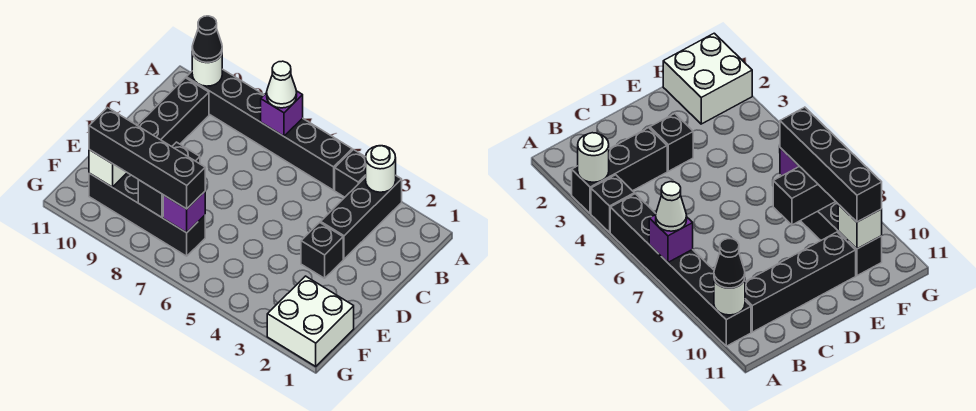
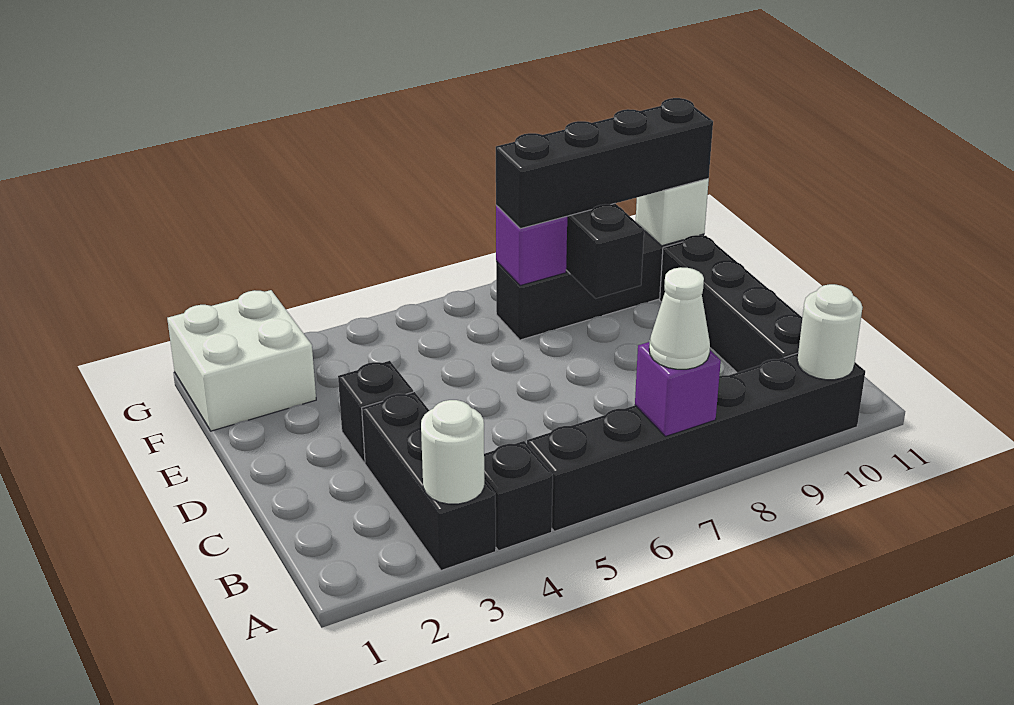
black cone A10 level 3 -> none

